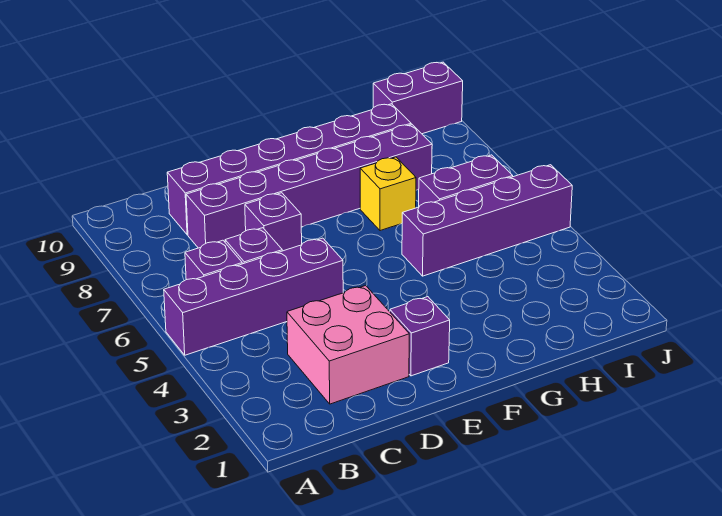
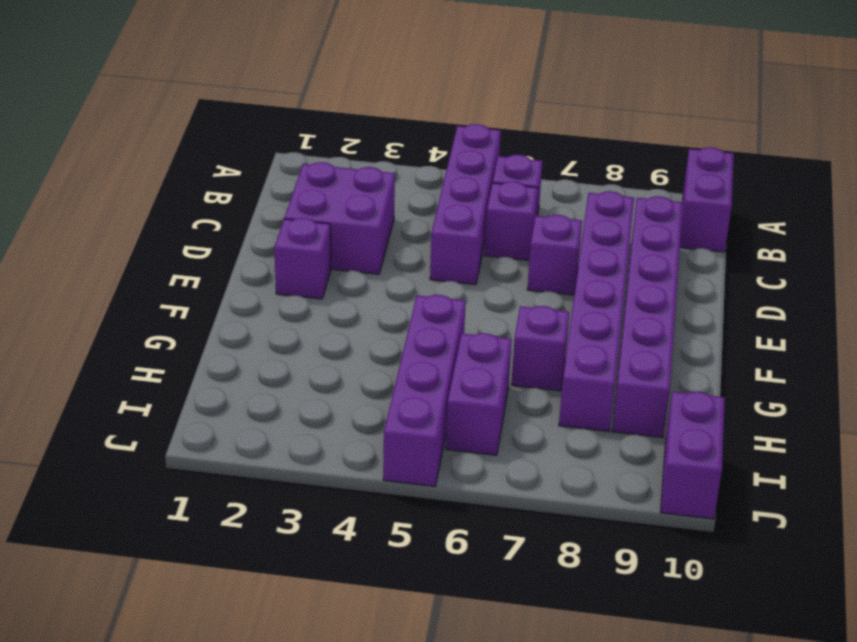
none -> purple brick A10:B10 level 1
pink brick C2:D3 level 1 -> purple brick C2:D3 level 1
yellow brick G7 level 1 -> purple brick G7 level 1

